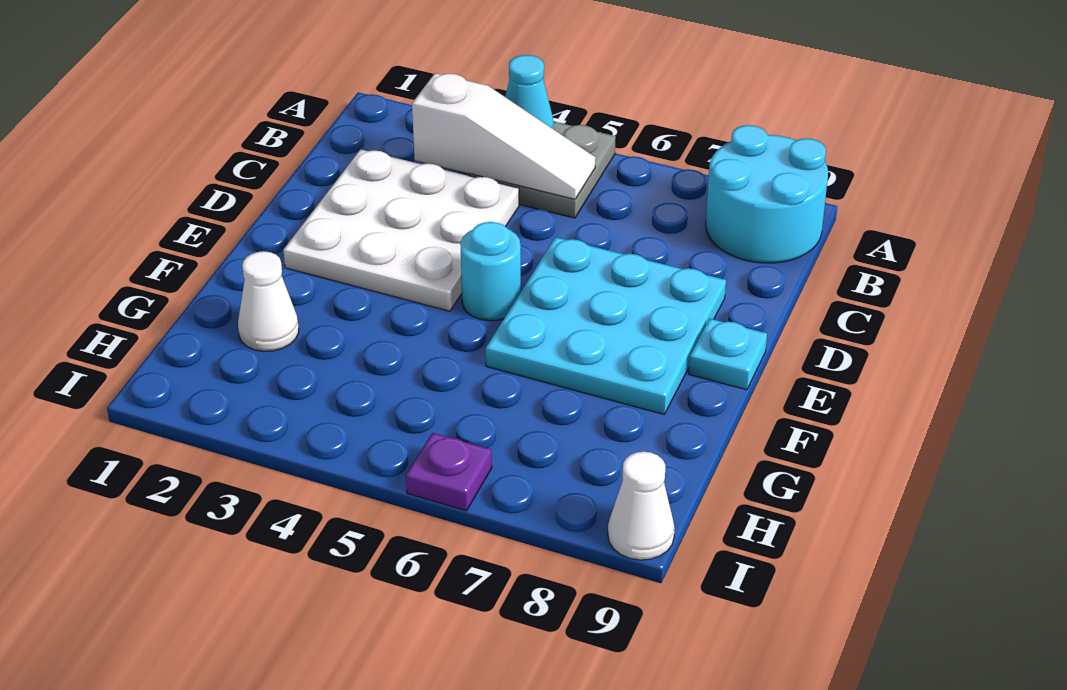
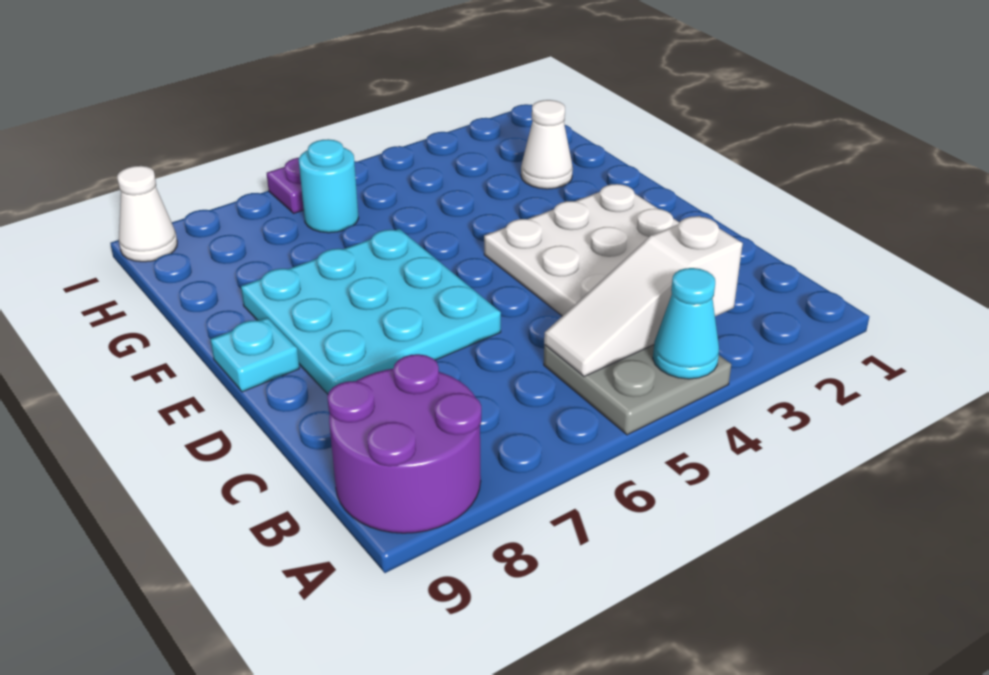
cyan round brick A8:B9 level 1 -> purple round brick A8:B9 level 1
cyan round brick E5 level 1 -> cyan round brick H6 level 1

